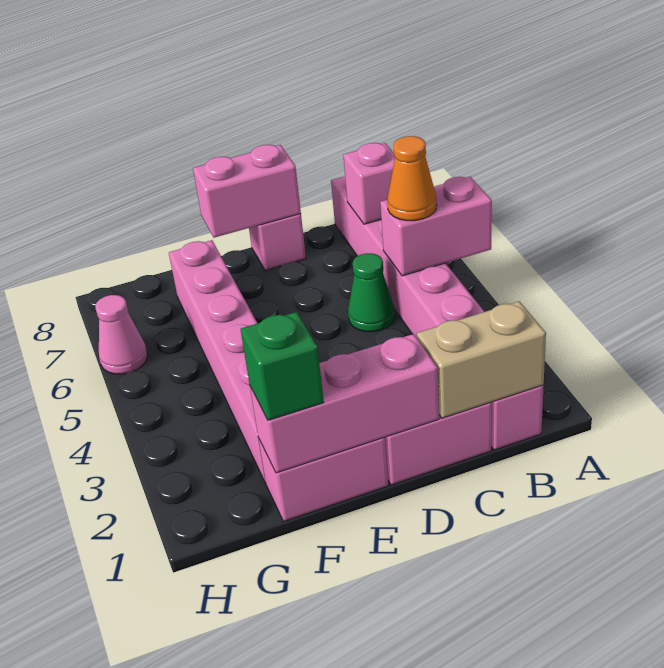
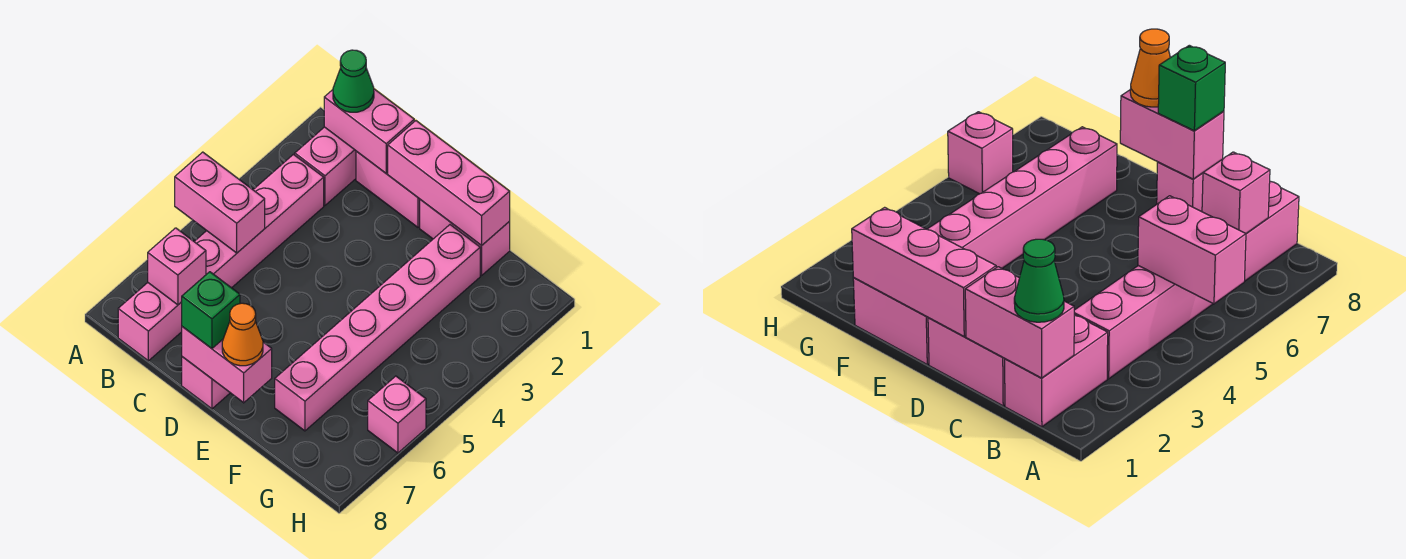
tan brick B1:C1 level 2 -> pink brick B1:C1 level 2
orange cone B5 level 3 -> orange cone E8 level 3
green cone C5 level 1 -> green cone B1 level 3
green brick F1 level 3 -> green brick D8 level 3
pink cone H6 level 1 -> pink brick H6 level 1

